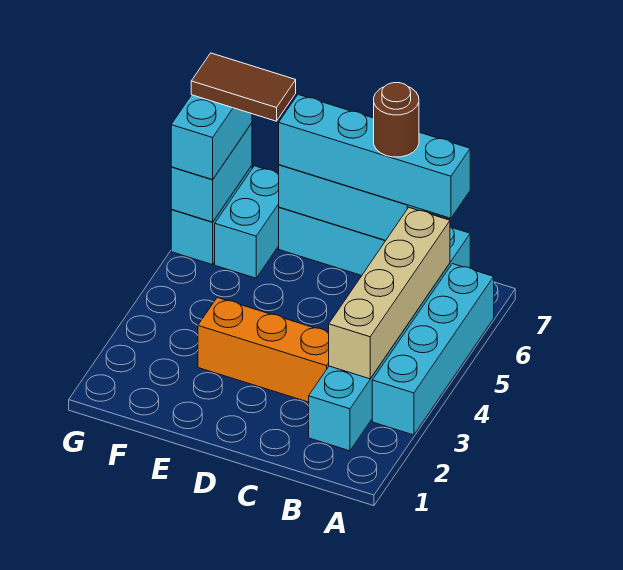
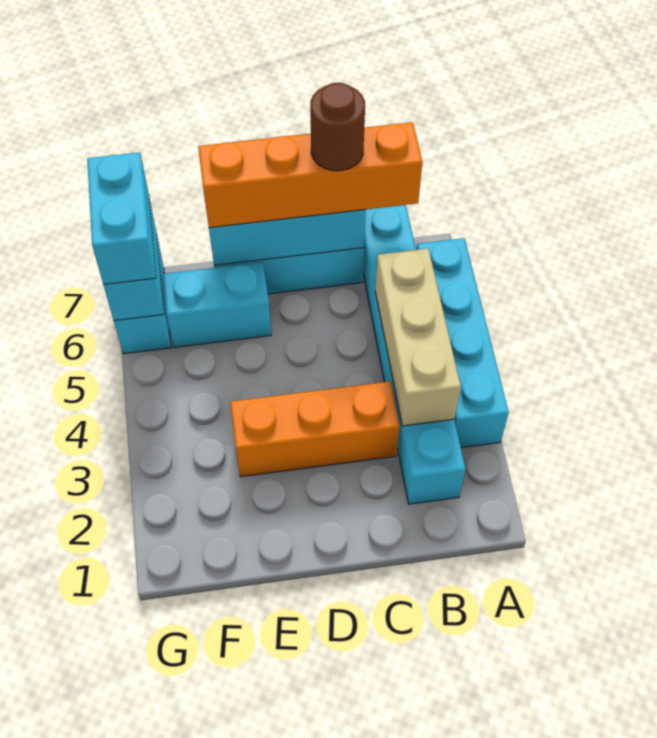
tan brick B3:B6 level 2 -> tan brick B3:B5 level 2
cyan brick B7:E7 level 3 -> orange brick B7:E7 level 3
cyan brick F6:F7 level 1 -> cyan brick E6:F6 level 1
brown tile F7:G7 level 4 -> none

